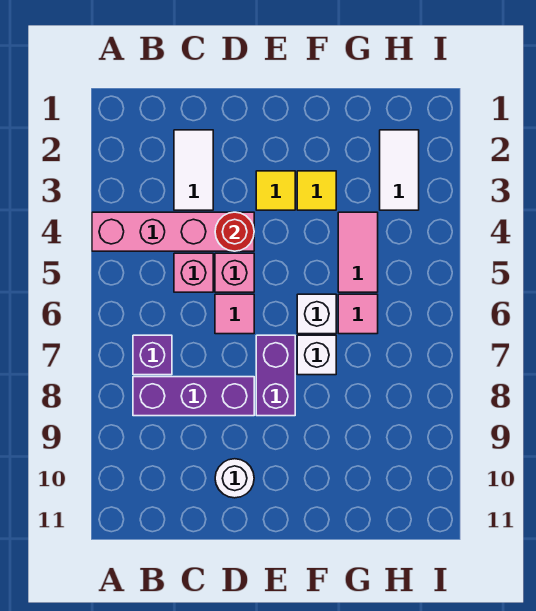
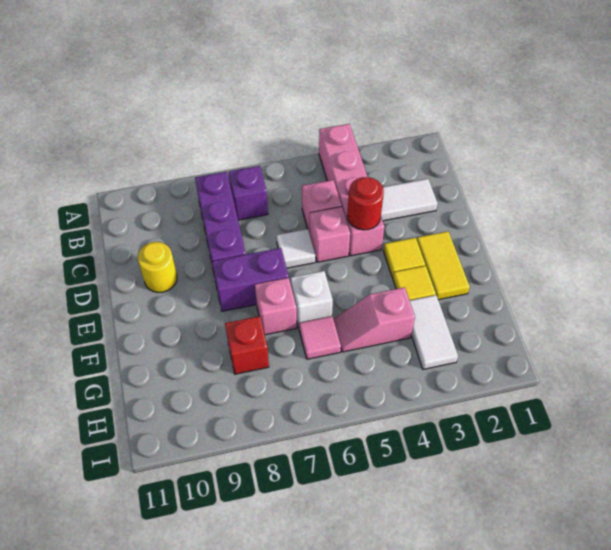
pink tile D6 level 1 -> white tile D6 level 1
white round brick D10 level 1 -> yellow round brick D10 level 1
none -> yellow tile E2:F2 level 1
white brick F7 level 1 -> pink brick F7 level 1
pink tile G4:G5 level 1 -> pink slope G4:G5 level 1 top 4
none -> red brick G8 level 1
white tile H2:H3 level 1 -> white tile G3:H3 level 1

